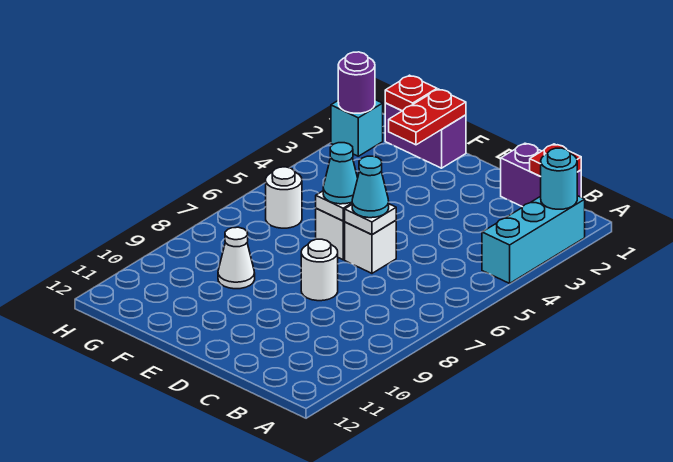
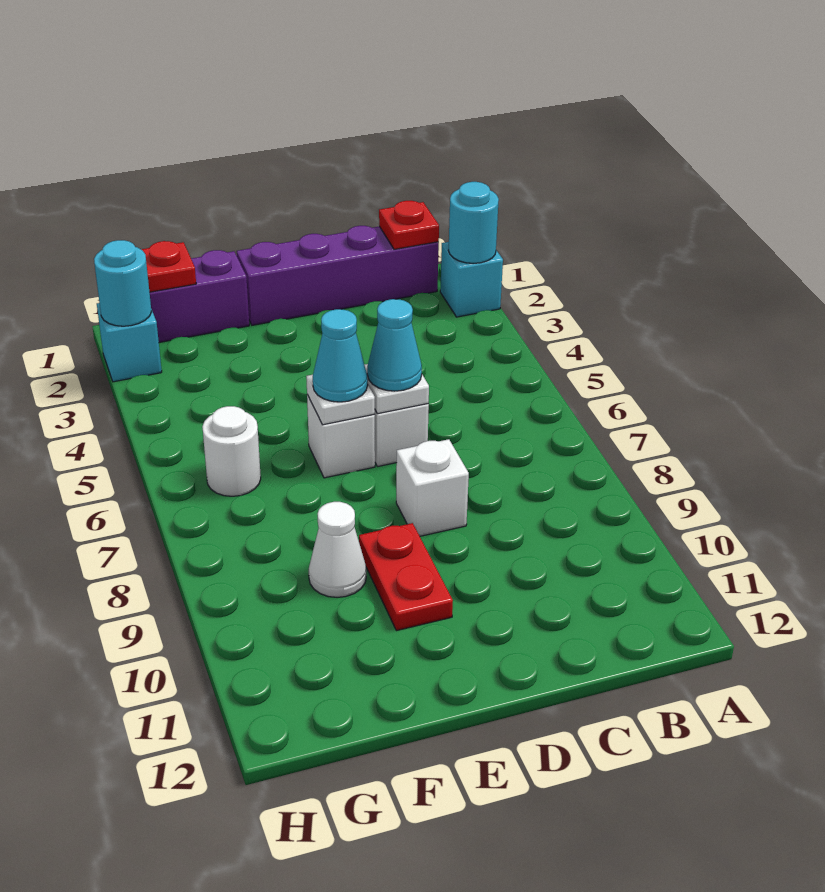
cyan brick A2:A4 level 1 -> cyan brick A2 level 1
purple brick B1:C1 level 1 -> purple brick B1:E1 level 1
white round brick D8 level 1 -> white brick D8 level 1
red plate F1:F2 level 2 -> red plate E9:E10 level 1
purple round brick H2 level 2 -> cyan round brick H2 level 2

